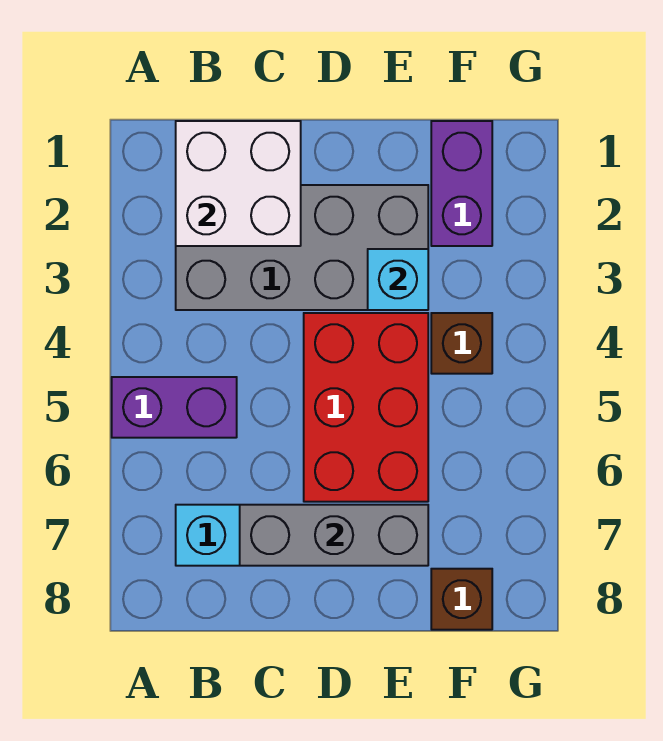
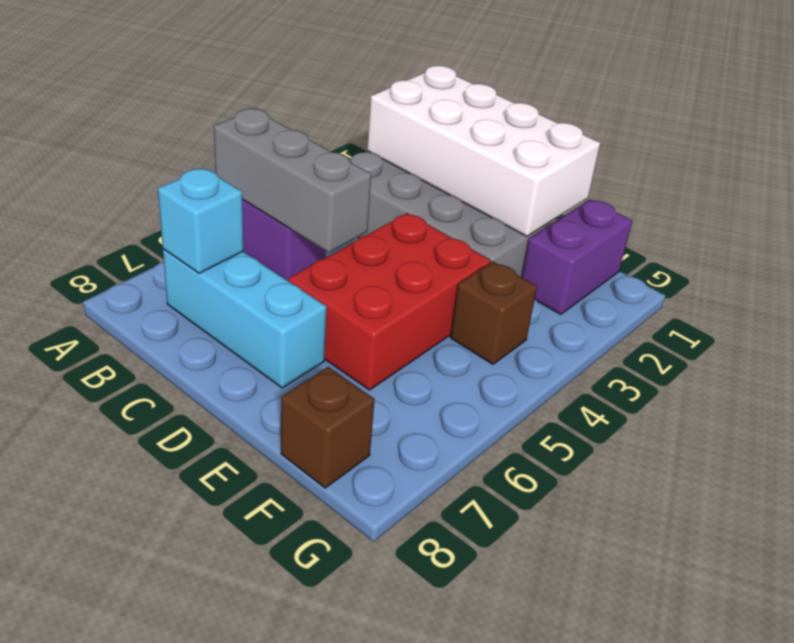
white brick B1:C2 level 2 -> white brick B1:E2 level 2
grey brick C7:E7 level 2 -> grey brick A5:C5 level 2
cyan brick E3 level 2 -> cyan brick B7 level 2

